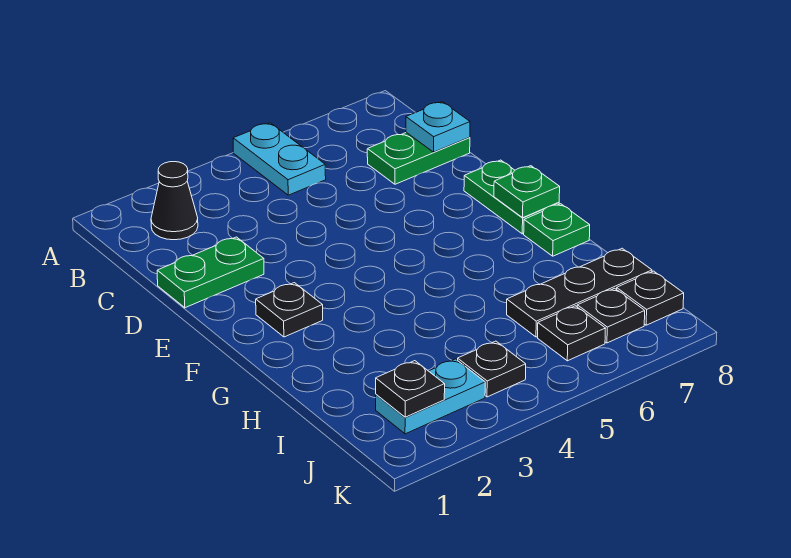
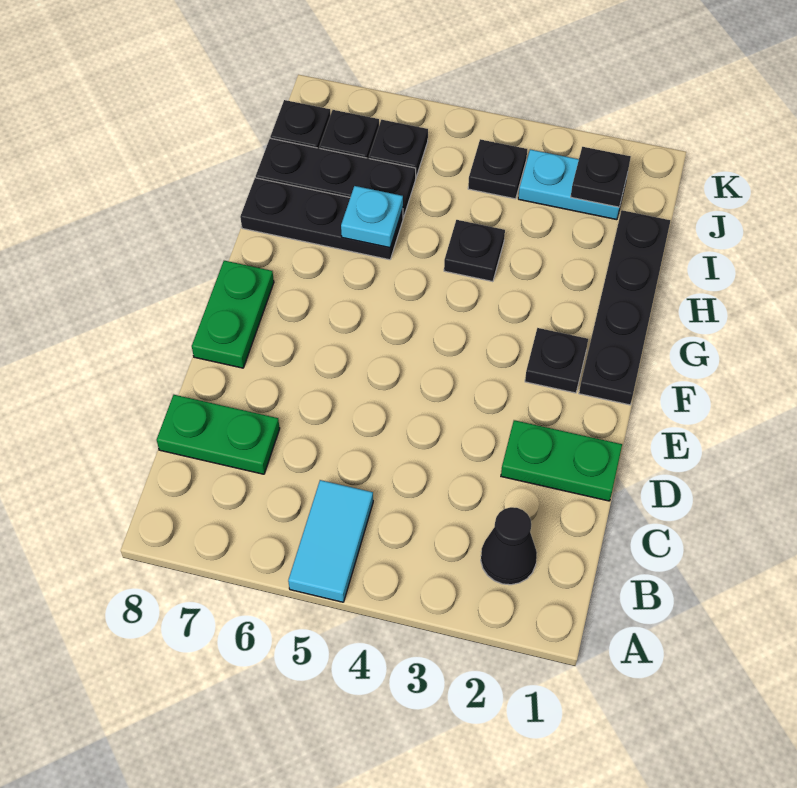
cyan plate A5:B5 level 1 -> cyan tile A5:B5 level 1
cyan plate C8 level 2 -> cyan plate H6 level 2
none -> black plate F1:I1 level 1
green plate F8 level 2 -> none
green plate G8 level 1 -> none
none -> black plate H4 level 1
none -> black plate H6:H8 level 1

